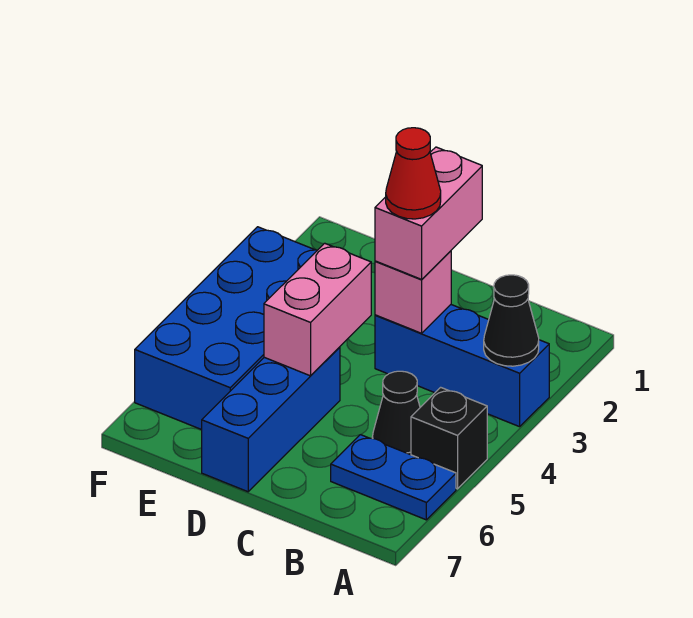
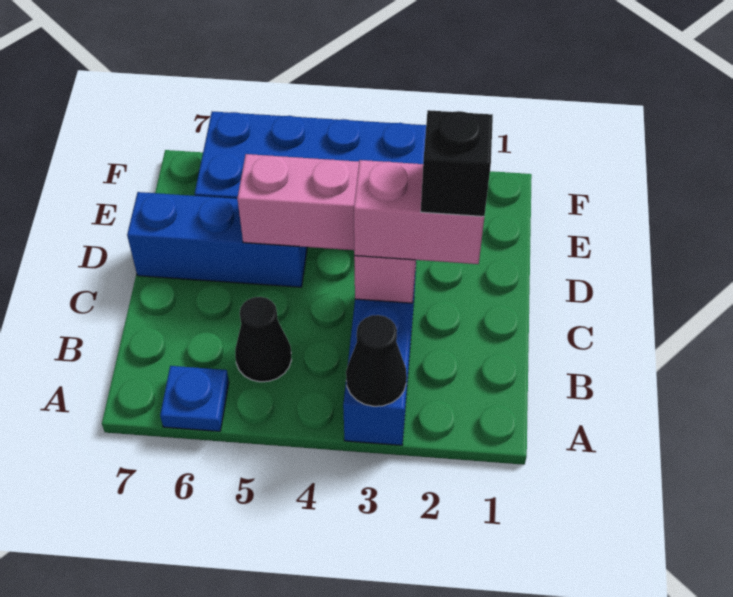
black brick A5 level 1 -> black brick C2 level 4
blue plate A6:B6 level 1 -> blue plate A6 level 1
red cone C3 level 4 -> none

